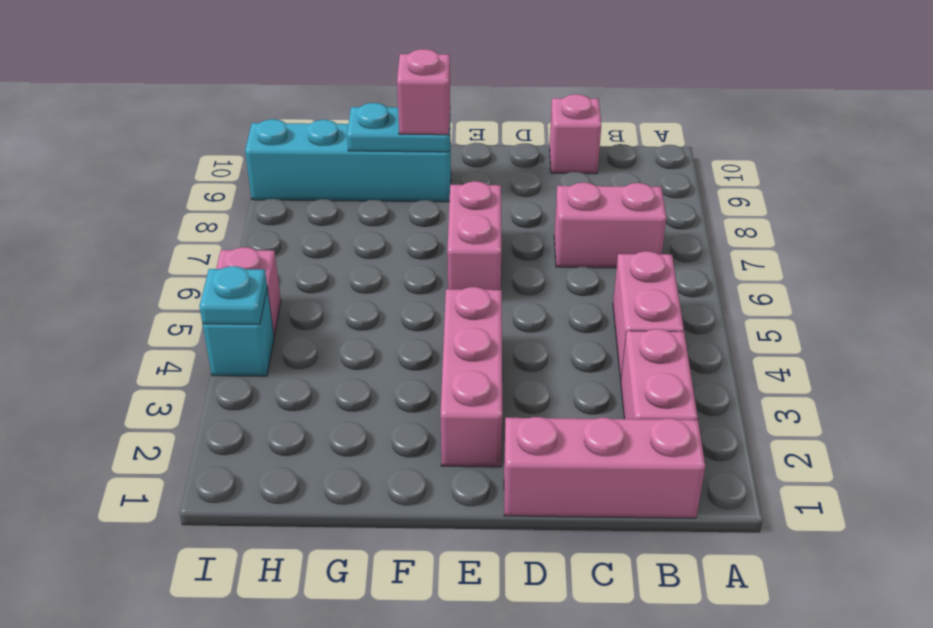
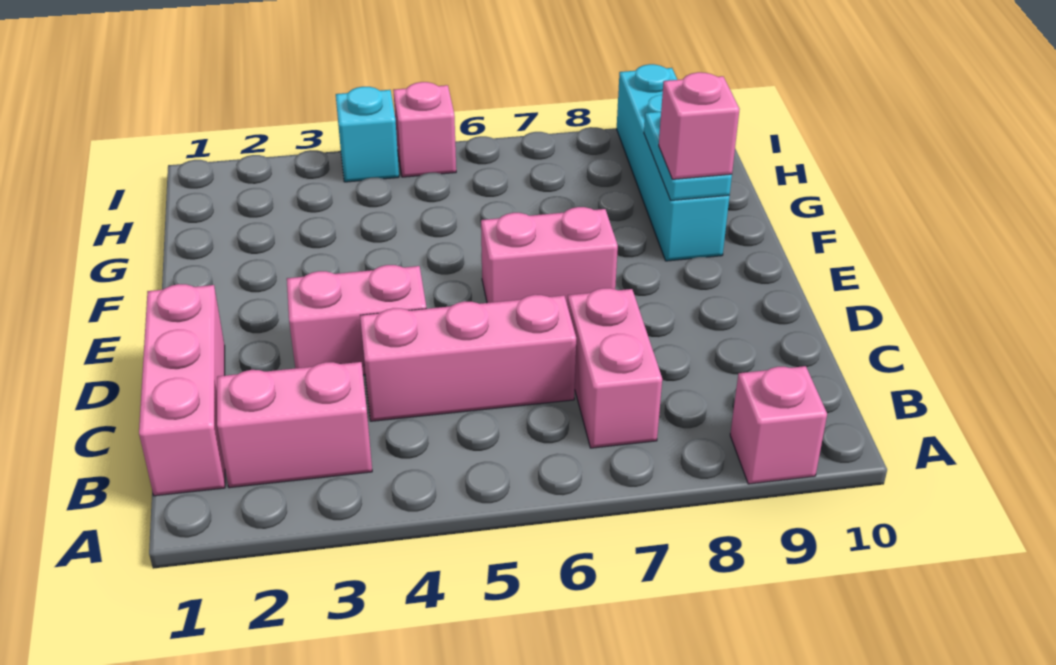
pink brick B4:B5 level 1 -> pink brick D3:D4 level 1
pink brick C10 level 1 -> pink brick A9 level 1
pink brick E2:E4 level 1 -> pink brick C4:C6 level 1
cyan plate I4 level 2 -> none

